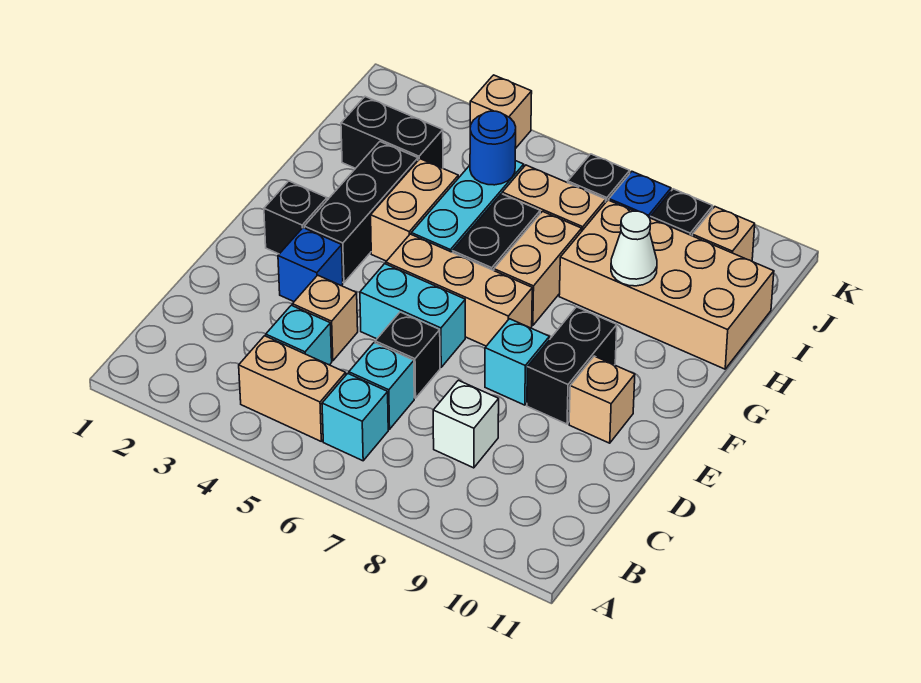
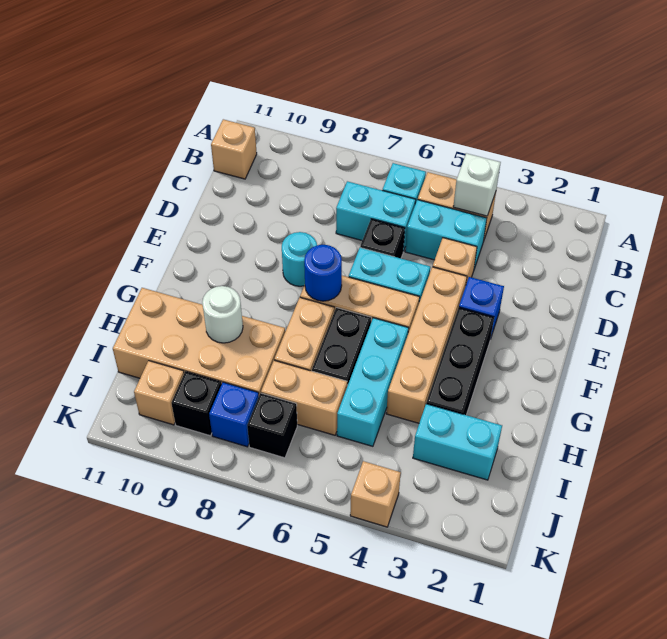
cyan brick C4 level 1 -> cyan brick C4:C5 level 1
cyan brick C6 level 1 -> cyan brick C6:C7 level 1
white brick C8 level 1 -> white brick B4 level 2
cyan brick E8 level 1 -> cyan round brick E8 level 1
black brick E9:F9 level 1 -> none
tan brick E10 level 1 -> tan brick B11 level 1
black brick F2 level 1 -> none
tan brick G4:H4 level 1 -> tan brick E4:H4 level 1
white cone H9 level 2 -> white round brick H9 level 2
black brick I2:I3 level 1 -> cyan brick I2:I3 level 1
blue round brick I5 level 2 -> blue round brick F7 level 2

